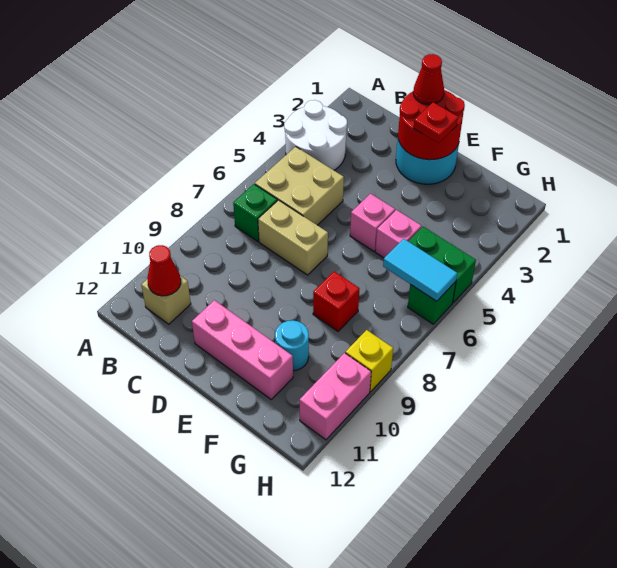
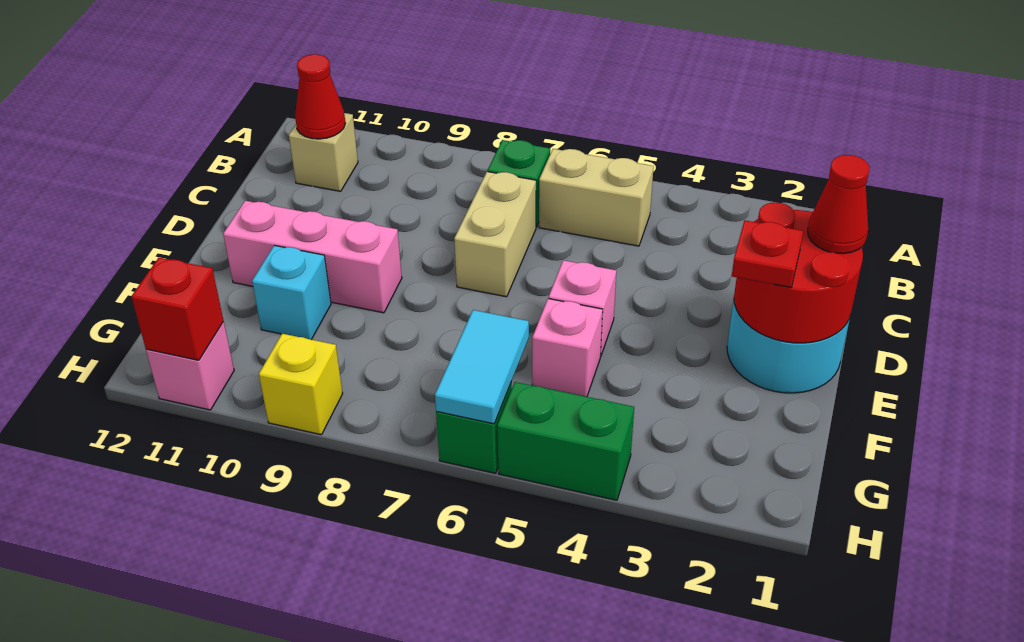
white round brick A3:B4 level 1 -> none
tan brick B5:C6 level 1 -> tan brick B5:B6 level 1
pink brick D11:F11 level 1 -> pink brick E9:E11 level 1
red brick F8 level 1 -> red brick H11 level 2
cyan round brick F10 level 1 -> cyan brick F10 level 1
green brick G5:H5 level 1 -> green brick H4:H5 level 1
pink brick H10:H11 level 1 -> pink brick H11 level 1

